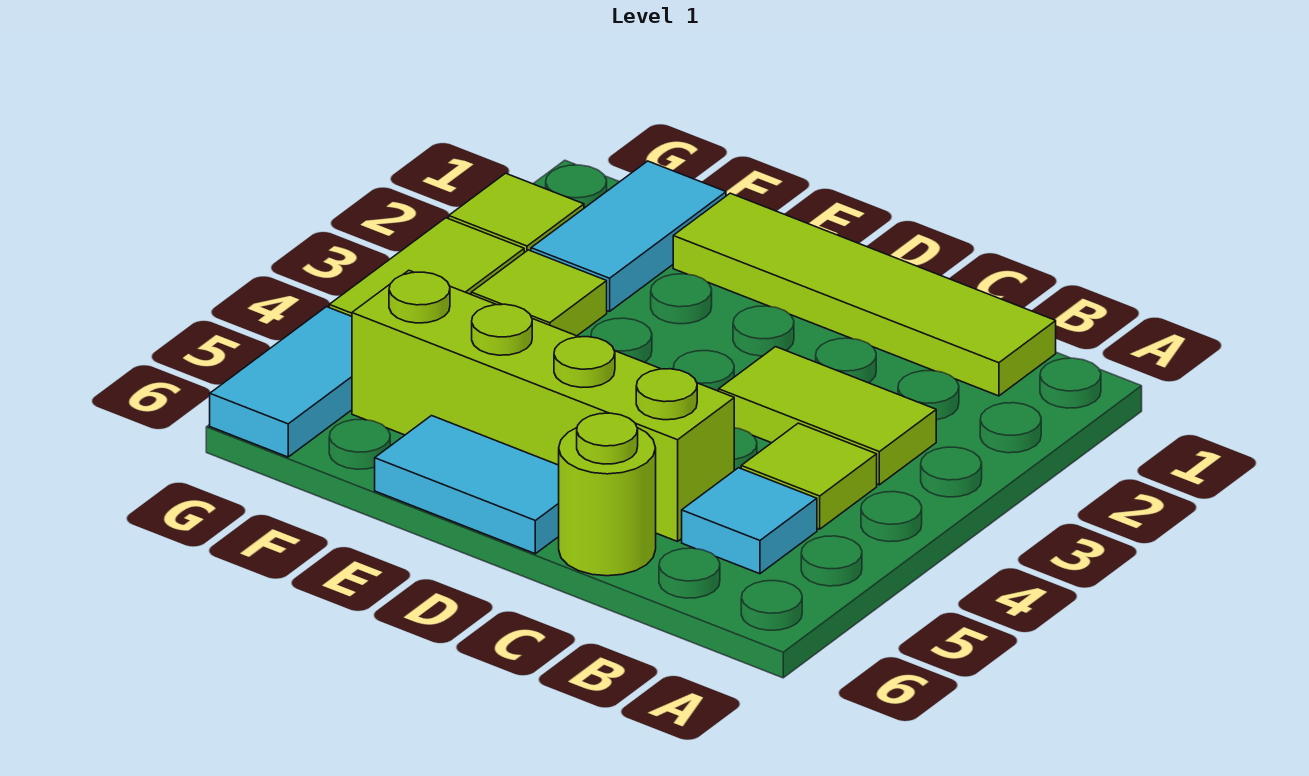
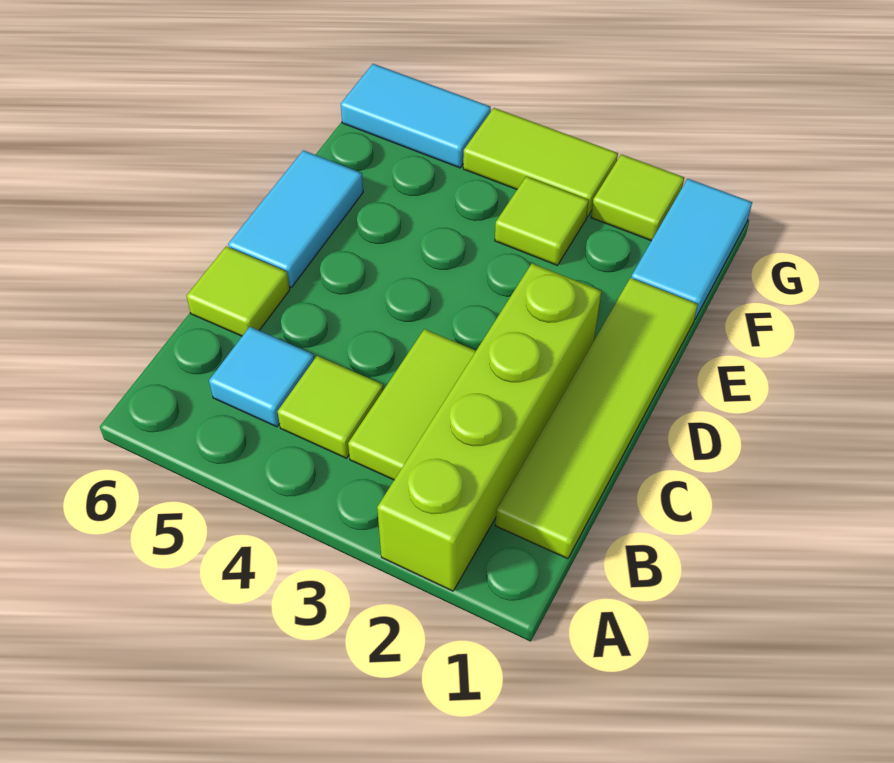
lime brick C5:F5 level 1 -> lime brick A2:D2 level 1
lime round brick C6 level 1 -> lime tile C6 level 1
cyan tile F1:F2 level 1 -> cyan tile F1:G1 level 1

